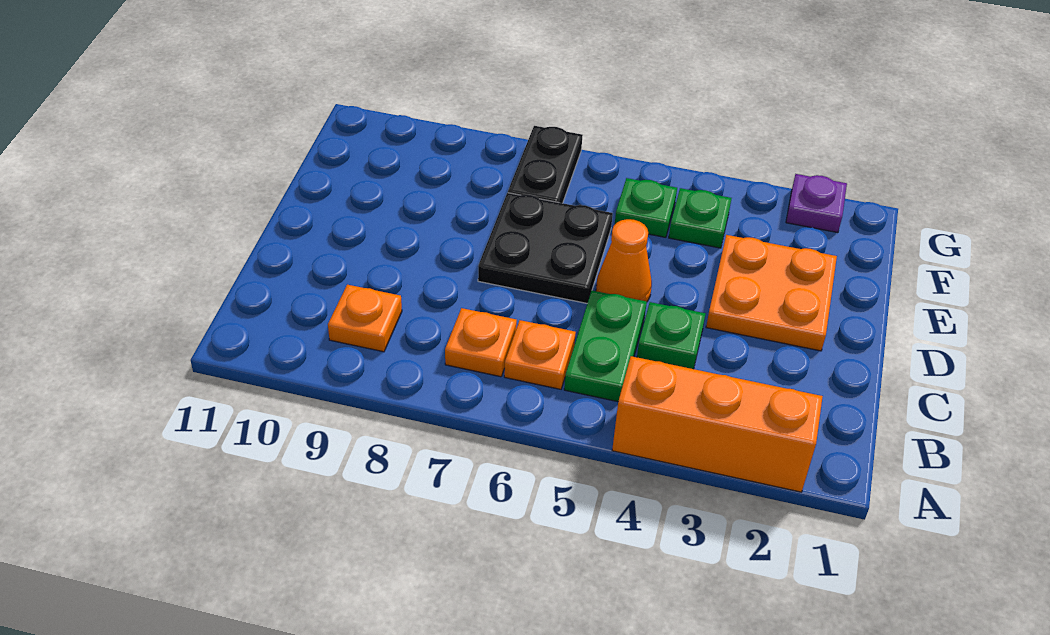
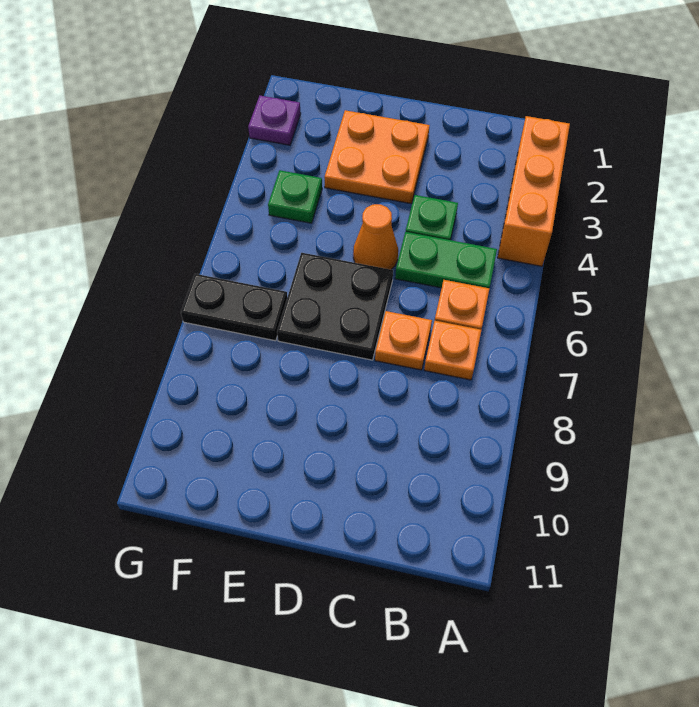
orange plate B9 level 1 -> orange plate C7 level 1
green plate F5 level 1 -> none

